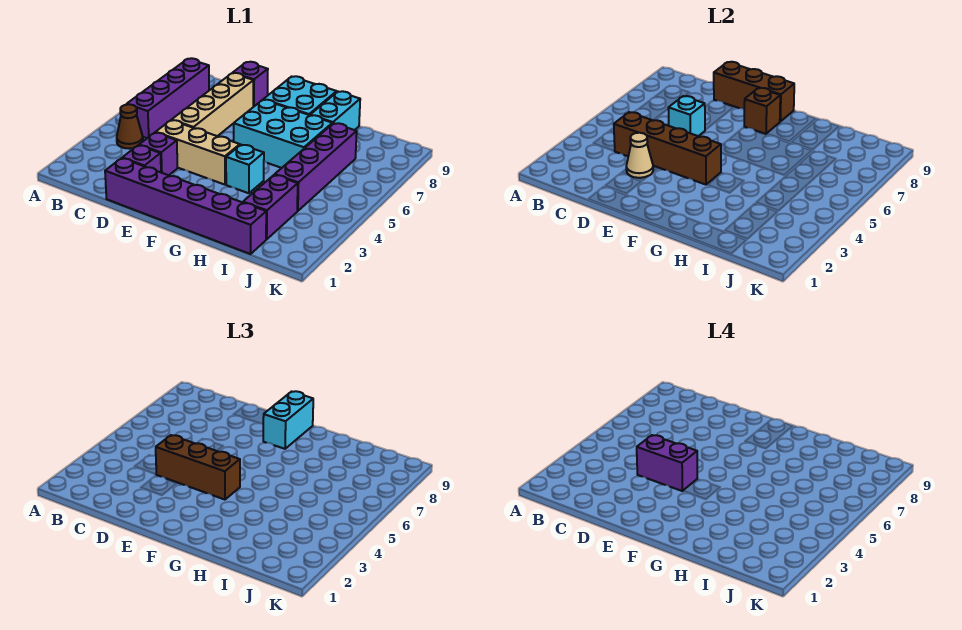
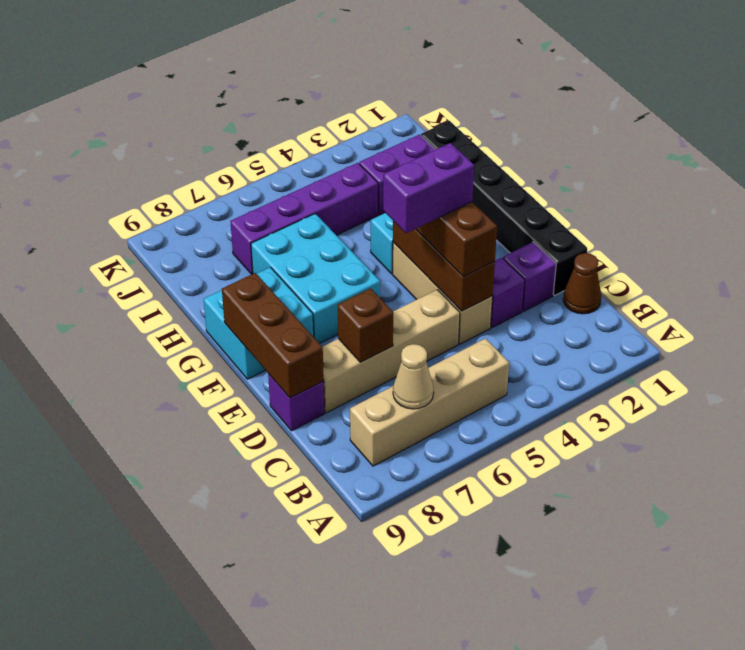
brown cone B4 level 1 -> brown cone C1 level 1
purple brick B5:B8 level 1 -> tan brick B5:B8 level 1
brown brick C4:F4 level 2 -> brown brick D4:F4 level 2
purple brick D1:I1 level 1 -> black brick D1:I1 level 1
tan cone D3 level 2 -> tan cone B7 level 2
purple brick D4:E4 level 4 -> purple brick E4:E5 level 4
cyan brick D6 level 2 -> none
brown brick F8 level 2 -> brown brick D7 level 2
cyan brick F8:F9 level 3 -> none
cyan brick H8:H9 level 1 -> none

